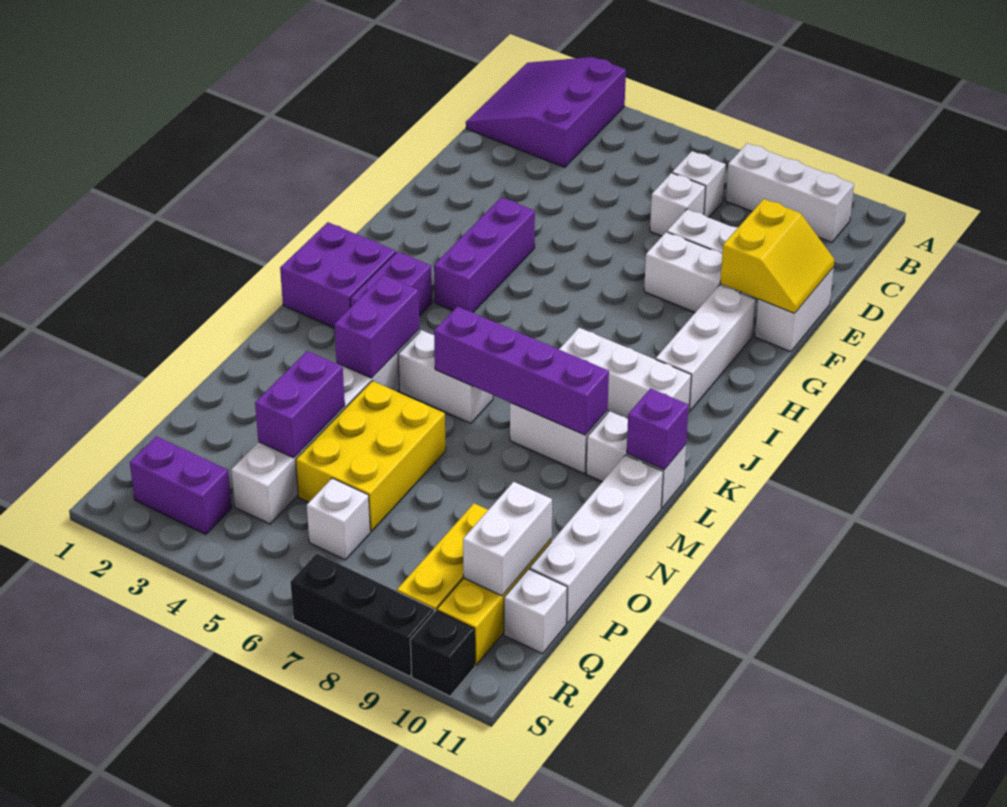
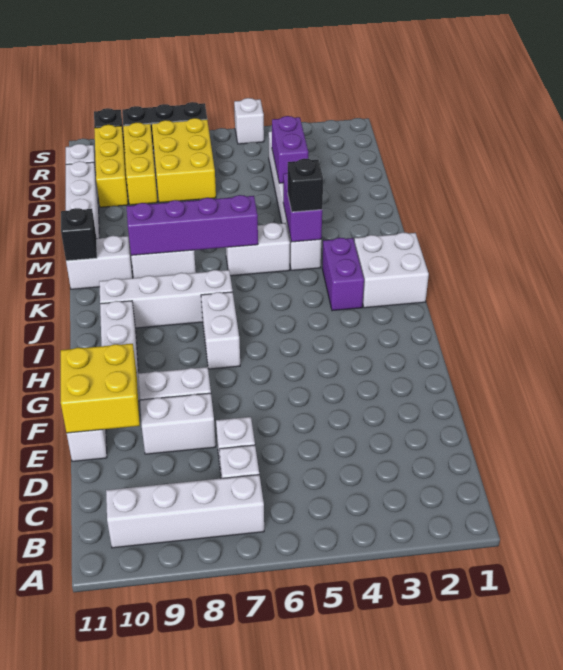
purple slope A1:C3 level 1 top 3 -> none
white brick B8:B10 level 1 -> white brick B7:B10 level 1
yellow slope E10:F11 level 2 top 10 -> yellow brick E10:F11 level 2
purple brick G4:I4 level 1 -> none
purple brick J1:K2 level 1 -> white brick J1:K2 level 1
white brick J8:J10 level 1 -> white brick J7:J10 level 1
none -> black brick L4 level 3
purple brick L11 level 2 -> black brick L11 level 2
yellow brick N5:P6 level 1 -> yellow brick P7:R8 level 1
white brick P10:Q10 level 2 -> white brick H7:I7 level 1
white brick Q6 level 1 -> white brick S5 level 1
purple brick R2:R3 level 1 -> none

